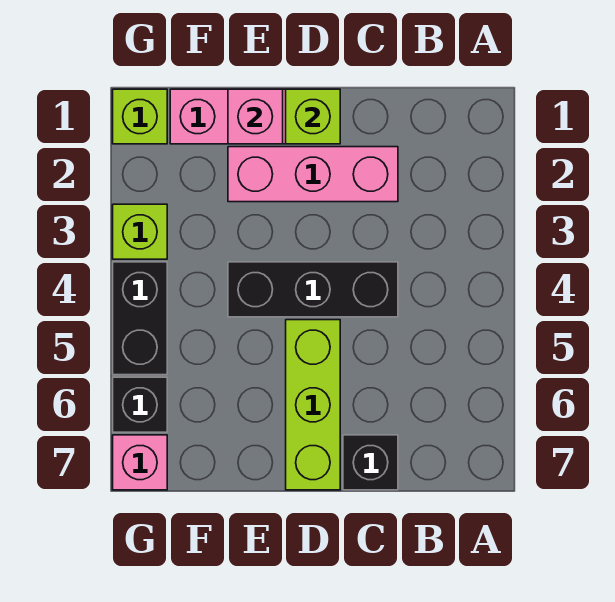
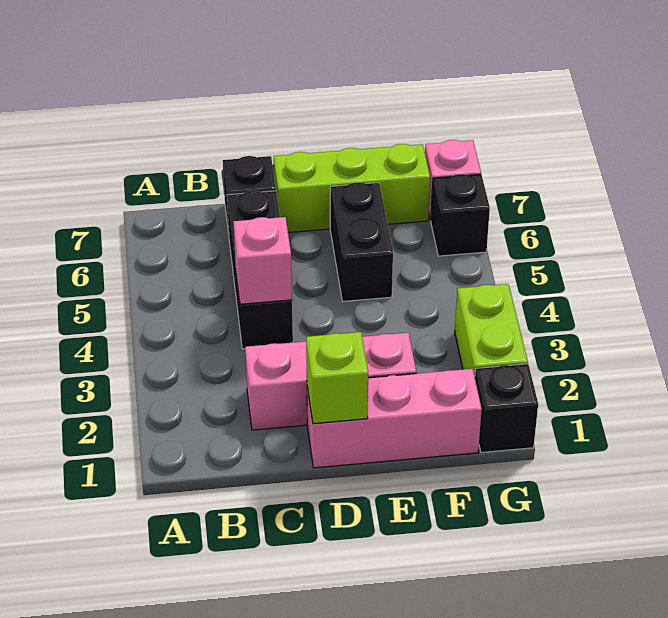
black brick C4:E4 level 1 -> black brick C4:C6 level 1
lime brick D5:D7 level 1 -> lime brick D7:F7 level 1
pink brick E1 level 2 -> pink brick C4 level 2
lime brick G1 level 1 -> black brick G1 level 1
lime brick G3 level 1 -> lime brick G2:G3 level 1
black brick G4:G5 level 1 -> black brick E5:E6 level 1

